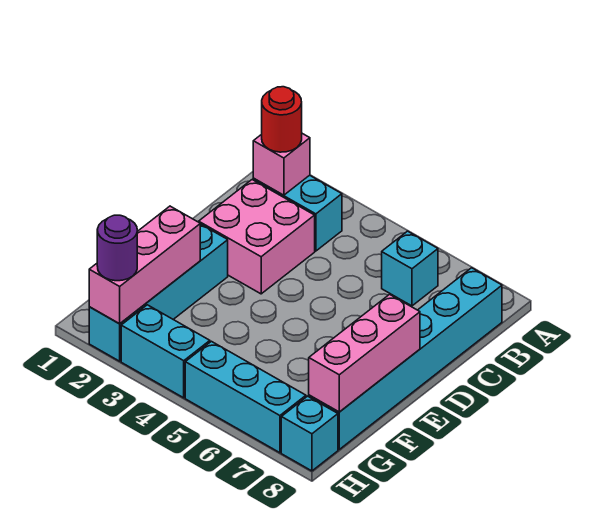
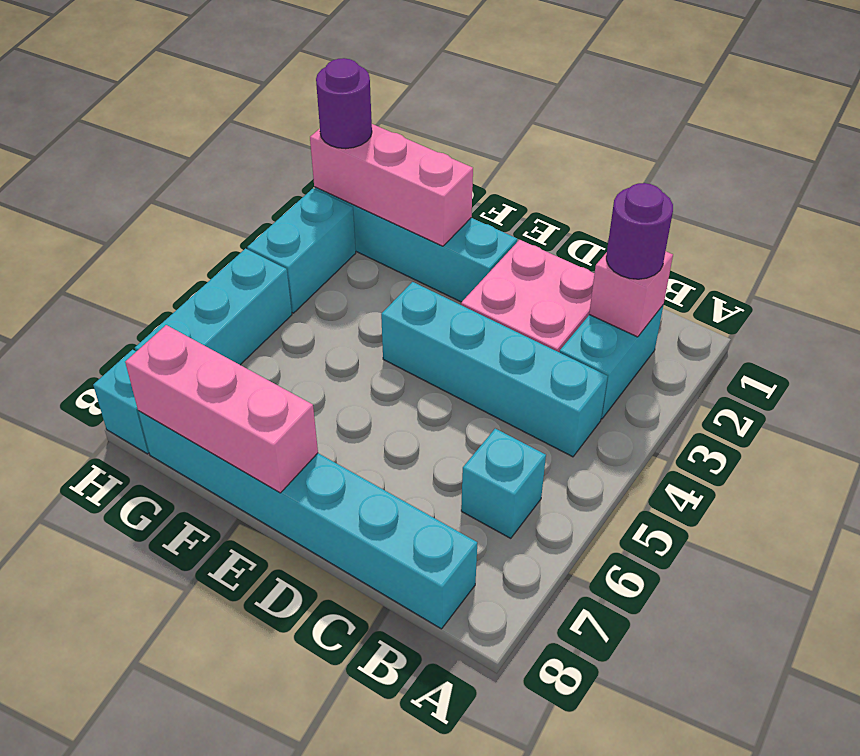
red round brick B2 level 3 -> purple round brick B2 level 3
none -> cyan brick B4:E4 level 1

